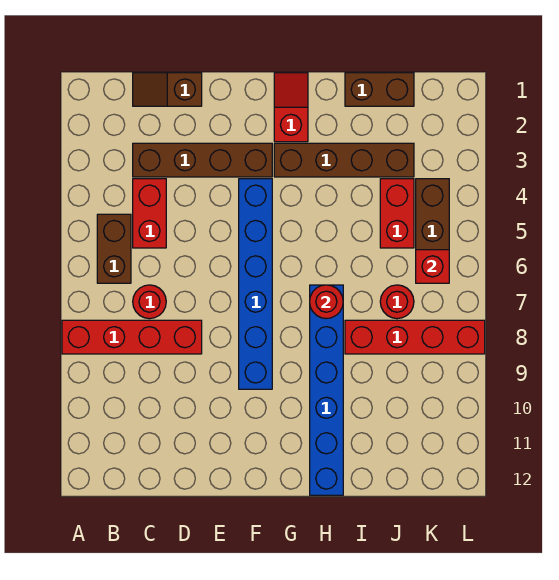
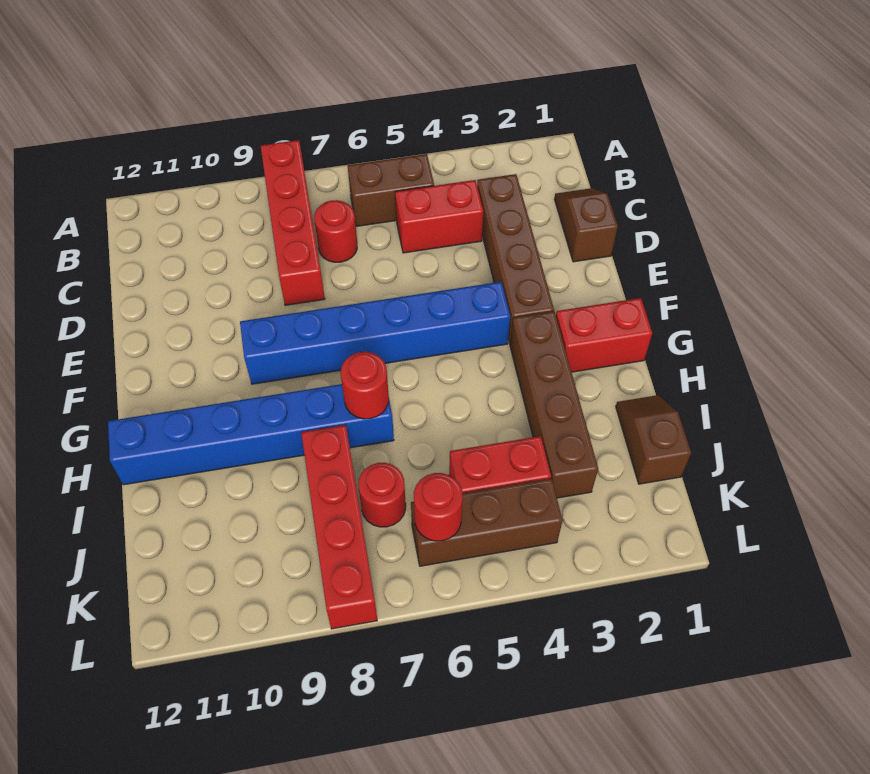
red slope G1:G2 level 1 top 2 -> red brick G1:G2 level 1
brown brick I1:J1 level 1 -> brown slope I1:J1 level 1 top J
red brick K6 level 2 -> red round brick K6 level 2

